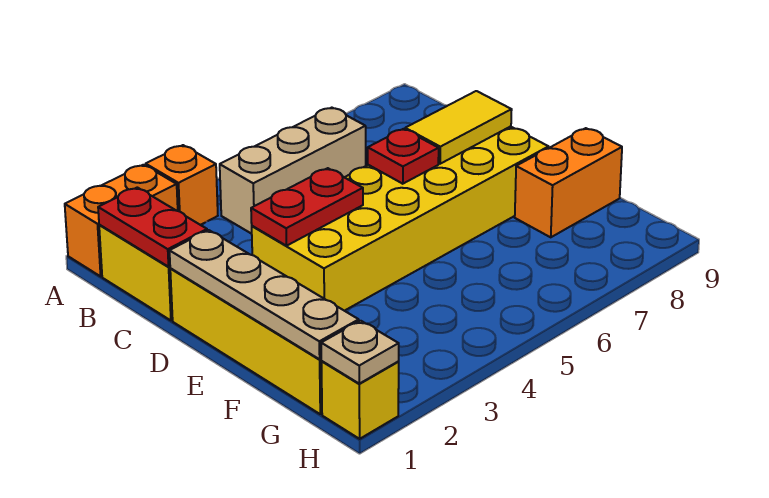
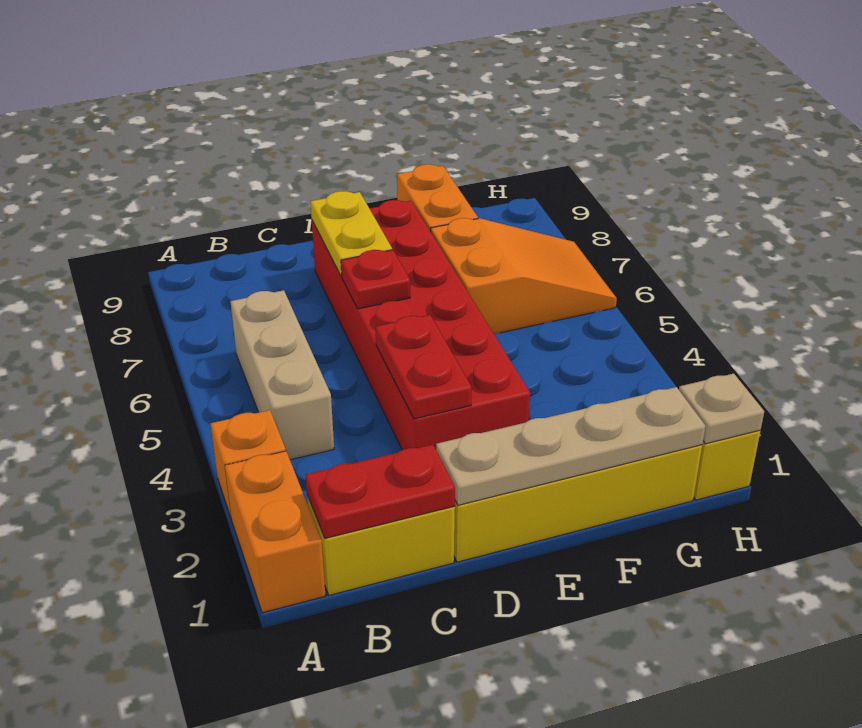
yellow brick D3:E8 level 1 -> red brick D3:E8 level 1
yellow tile D7:D8 level 2 -> yellow plate D7:D8 level 2
none -> orange slope F6:H7 level 1 top F

